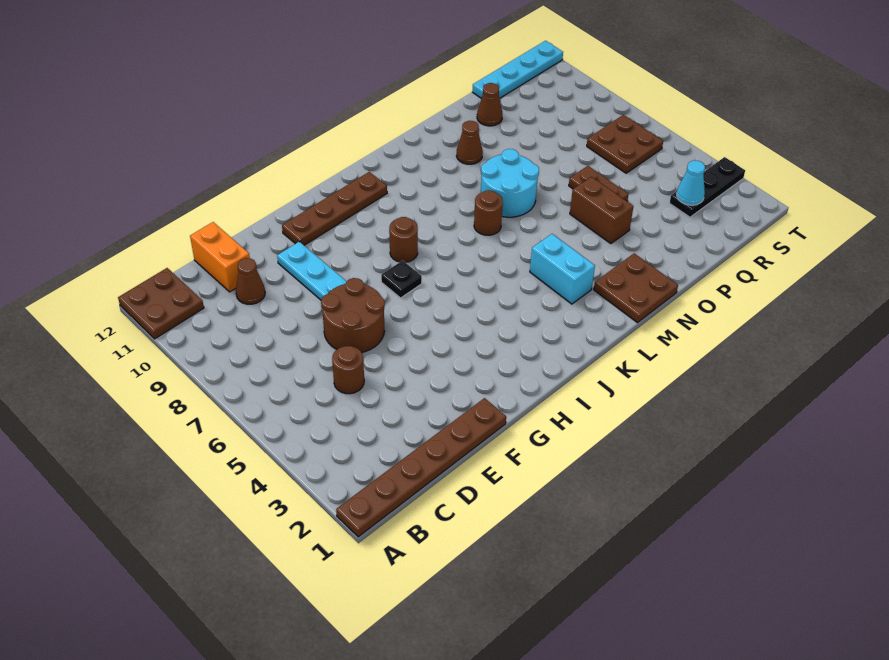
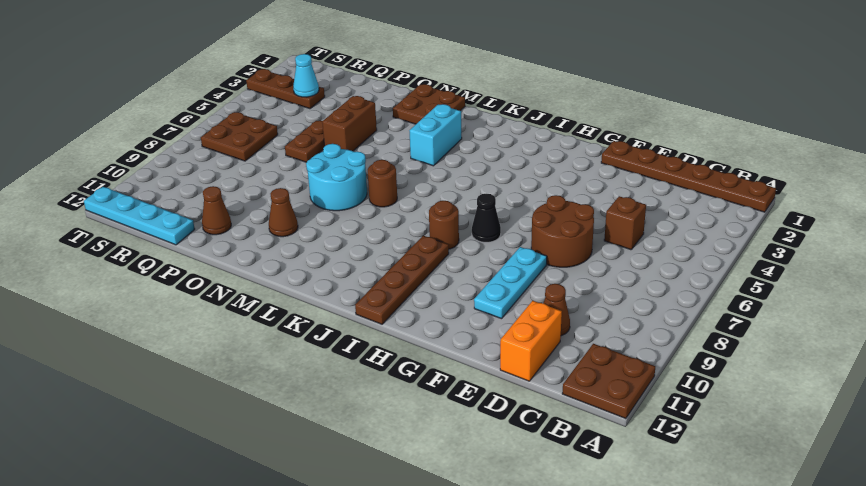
brown round brick D5 level 1 -> brown brick D5 level 1
brown plate G11:J11 level 1 -> brown plate I9:I12 level 1
black plate H7 level 1 -> black cone H7 level 1
black plate R3:T3 level 1 -> brown plate R3:T3 level 1

